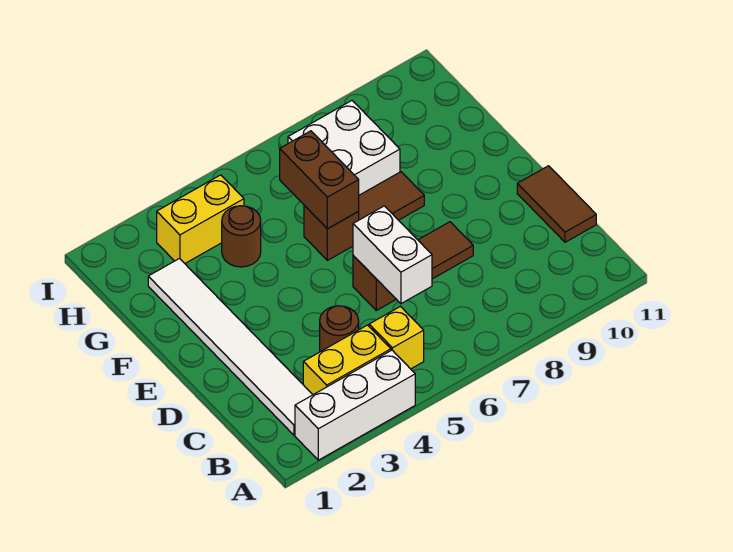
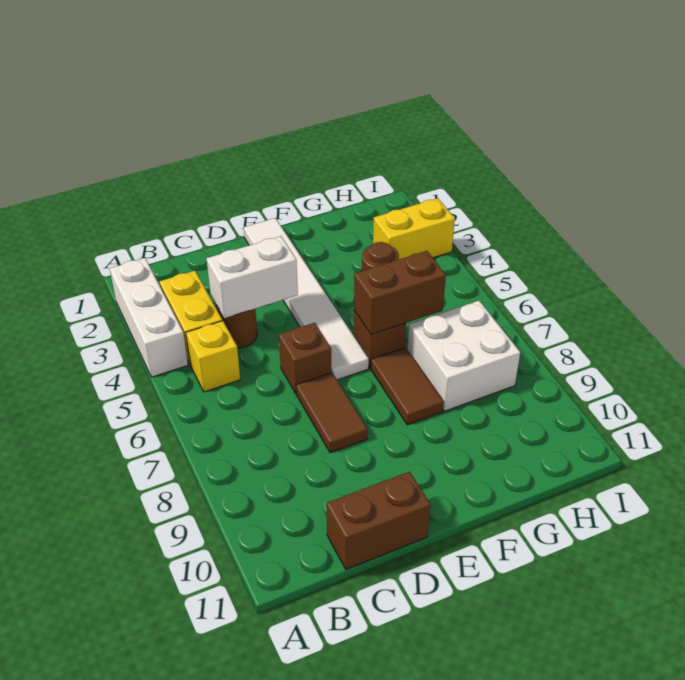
white tile B2:G2 level 1 -> white tile E1:E6 level 1
white brick C6:D6 level 2 -> white brick C4:D4 level 2
brown tile C11:D11 level 1 -> brown brick C11:D11 level 1
yellow brick H3:H4 level 1 -> yellow brick H3:I3 level 1

